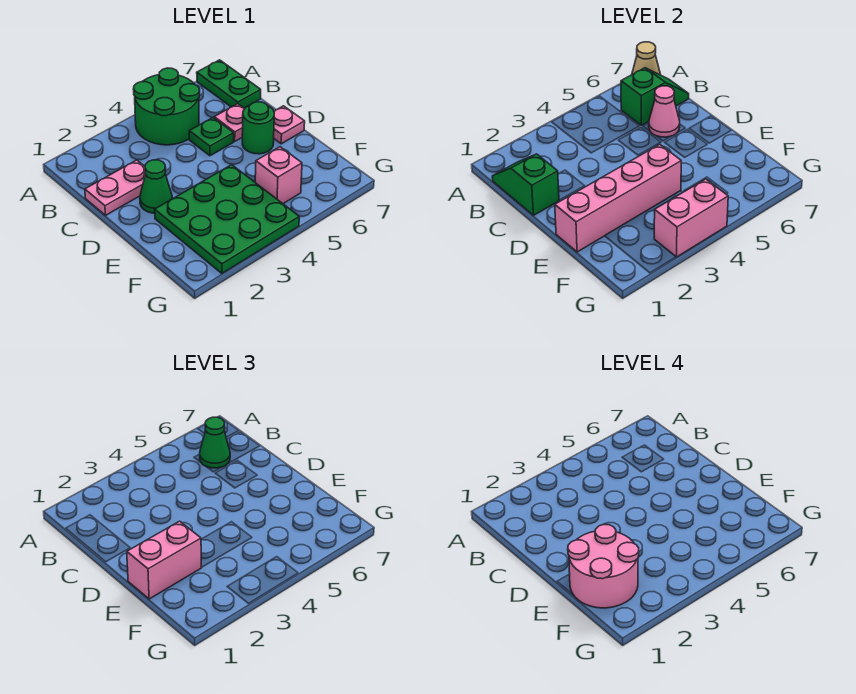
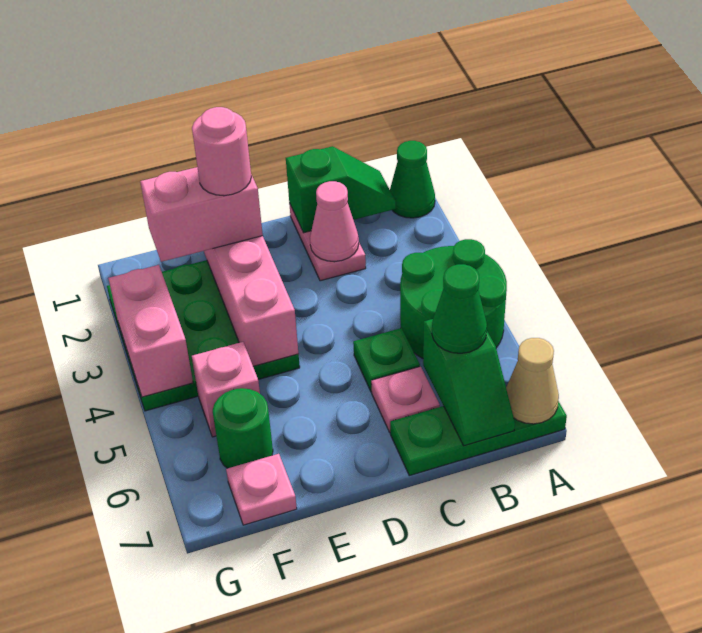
green plate A7:B7 level 1 -> green plate A7:C7 level 1
pink cone C6 level 2 -> pink cone C2 level 2
green cone D2 level 1 -> green cone A1 level 1
green round brick D6 level 1 -> green round brick F6 level 1
pink plate D7 level 1 -> pink plate F7 level 1
pink brick E1:E2 level 3 -> pink brick E2:F2 level 3
pink round brick E1:F2 level 4 -> pink round brick E2 level 4

